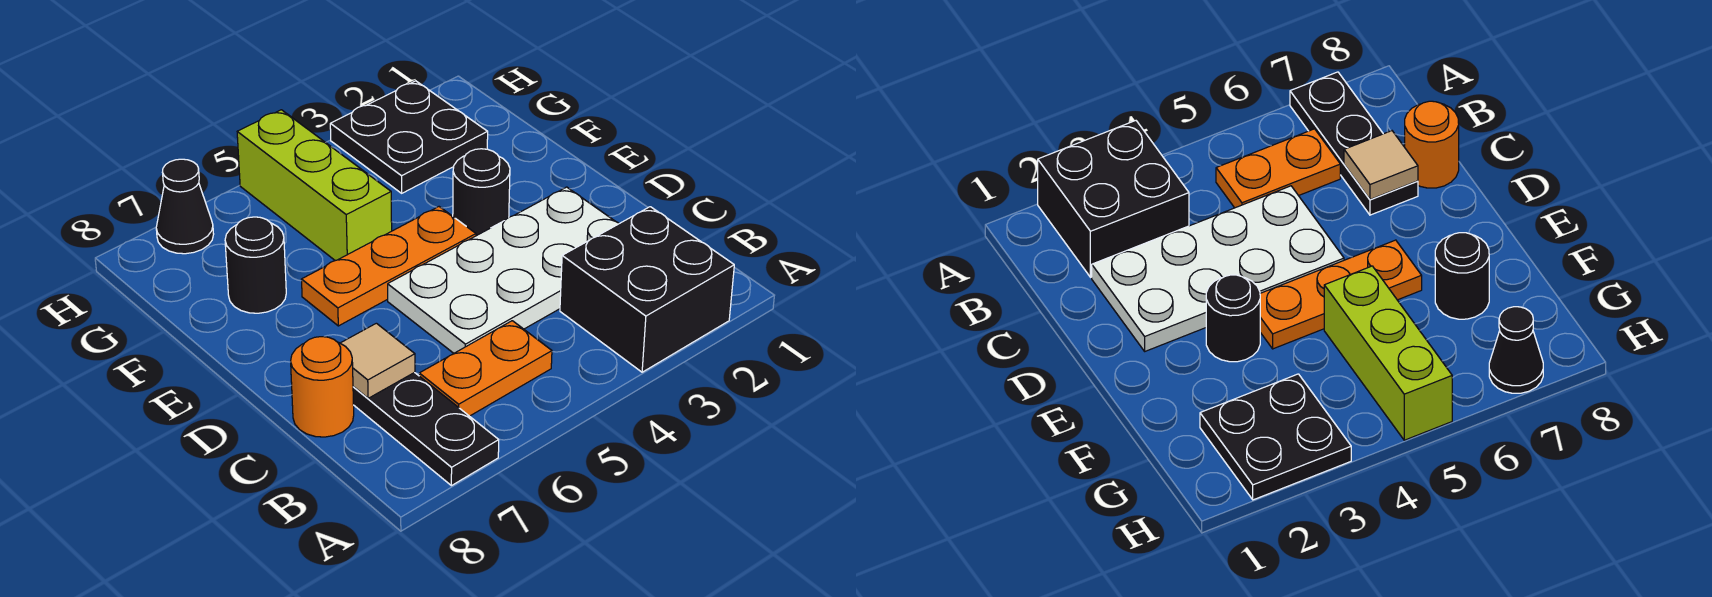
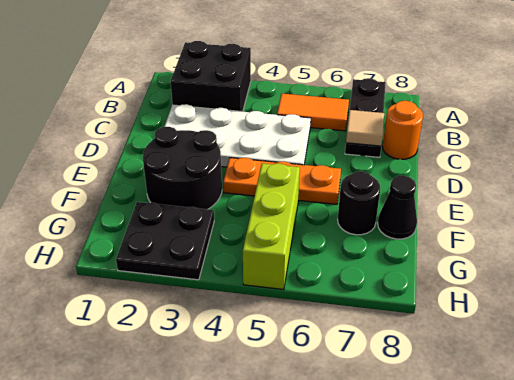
orange plate B5:B6 level 1 -> orange tile B5:B6 level 1
black round brick E3 level 1 -> black round brick E2:F3 level 1
black cone H7 level 1 -> black cone F8 level 1

